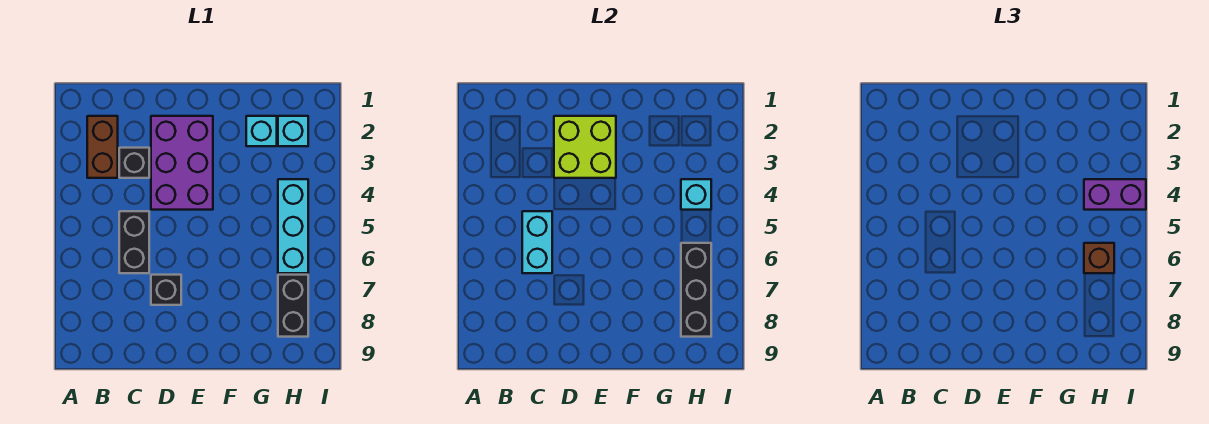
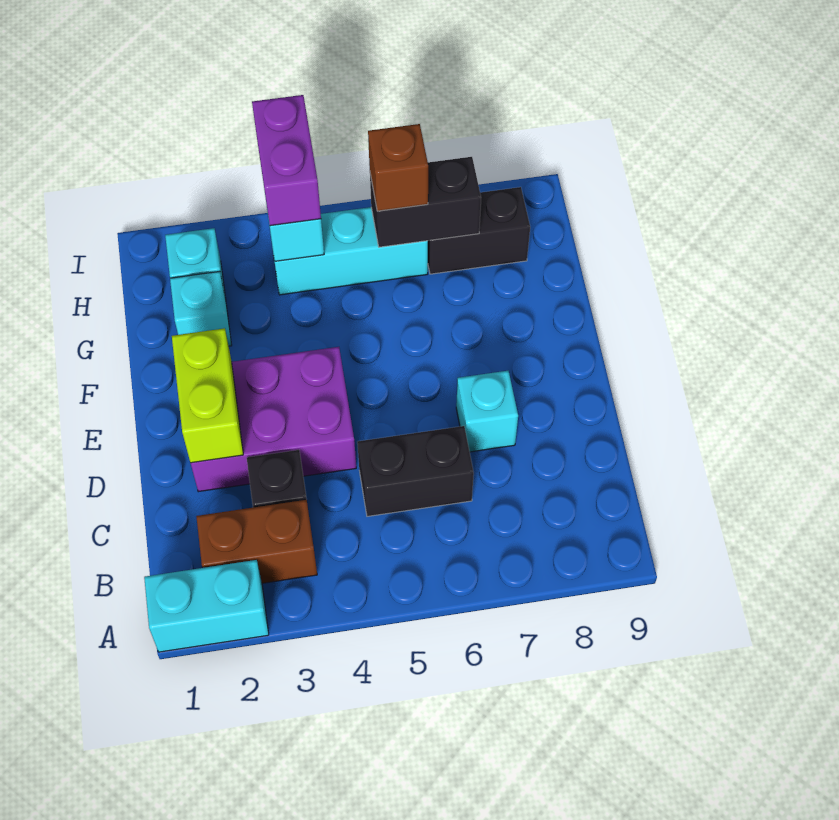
cyan brick C5:C6 level 2 -> cyan brick A1:A2 level 1
lime brick D2:E3 level 2 -> lime brick D2:E2 level 2
black brick D7 level 1 -> cyan brick D7 level 1
black brick H6:H8 level 2 -> black brick H6:H7 level 2

